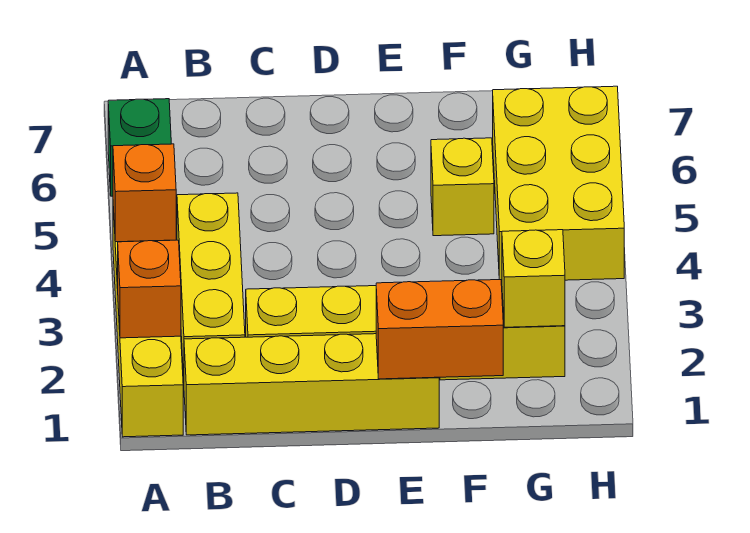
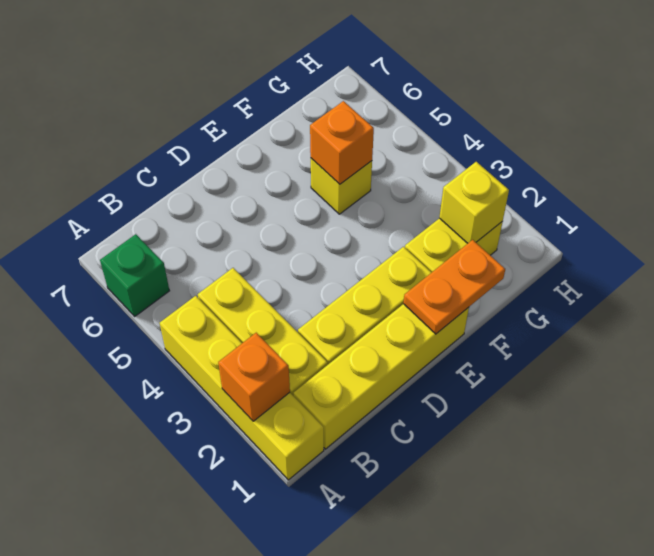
orange brick A4 level 2 -> orange brick F5 level 2
orange brick E1:F1 level 2 -> orange plate E1:F1 level 2
yellow brick G4:H6 level 1 -> none

